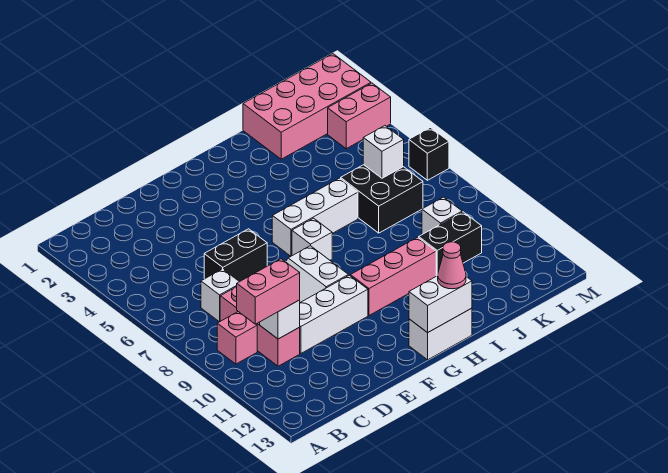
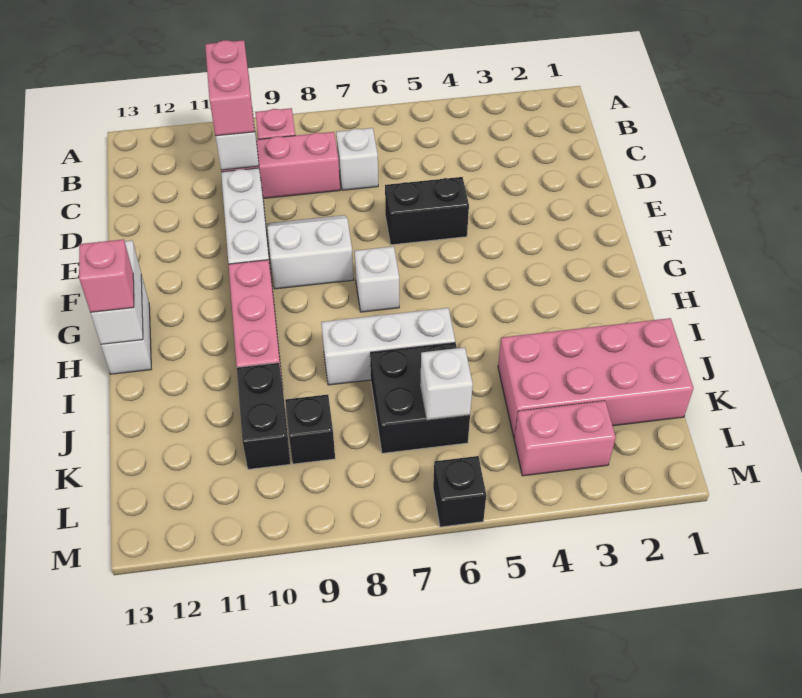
black brick D6:E6 level 1 -> black brick E5:E6 level 1
white brick G6:I6 level 1 -> white brick I6:I8 level 1
pink cone H13 level 3 -> pink brick H13 level 3
pink brick J1:M2 level 1 -> pink brick J1:K4 level 1
white brick K9 level 1 -> black brick K9 level 1
pink brick L3:M3 level 1 -> pink brick L3:L4 level 1

